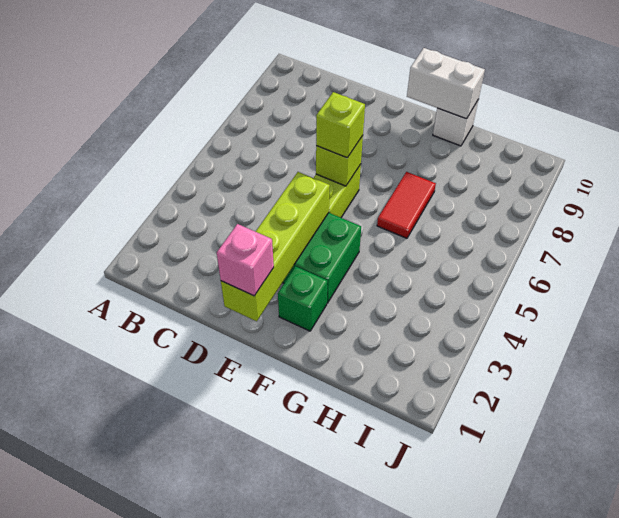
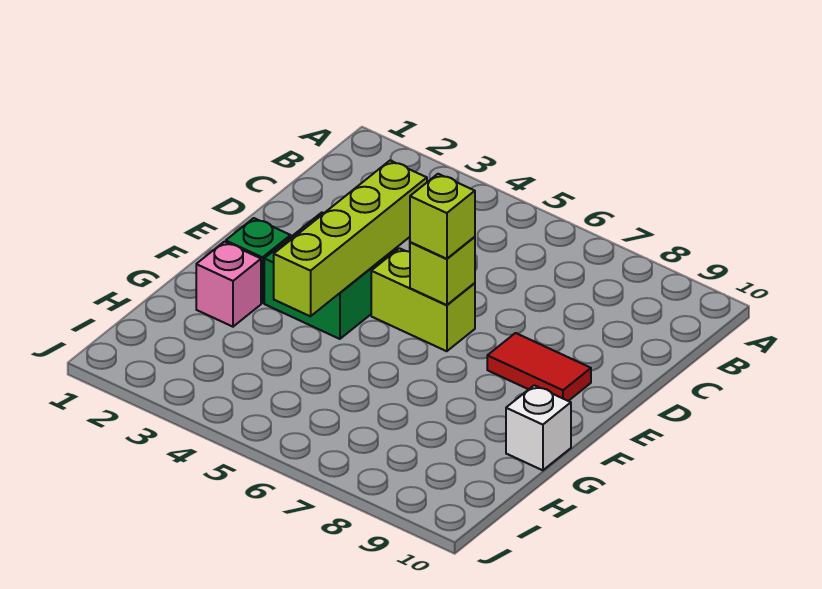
lime brick E1:E4 level 2 -> lime brick D4:G4 level 2
pink brick E1 level 3 -> pink brick G2 level 1
white brick F10:G10 level 2 -> none
red tile G6:G7 level 1 -> red tile E8:E9 level 1

